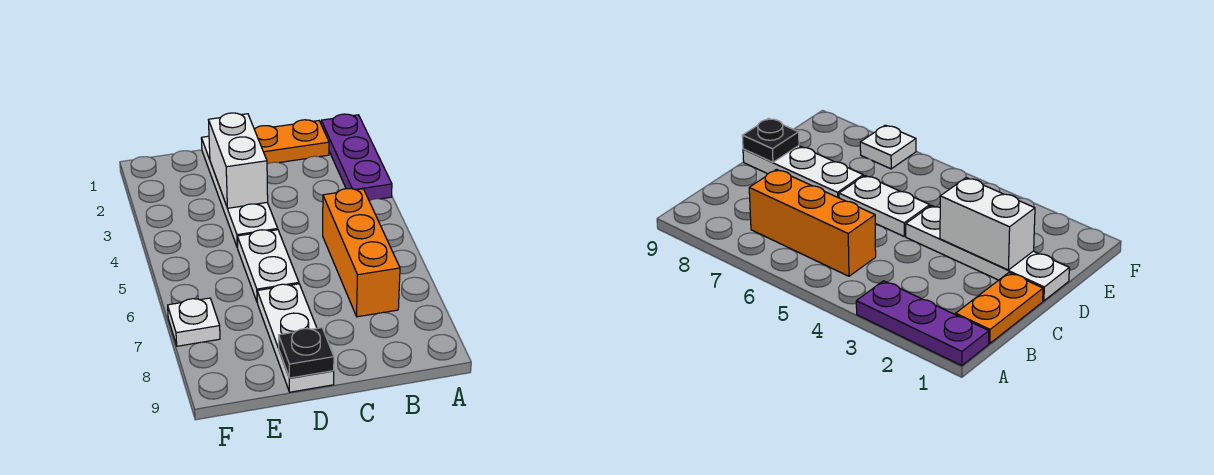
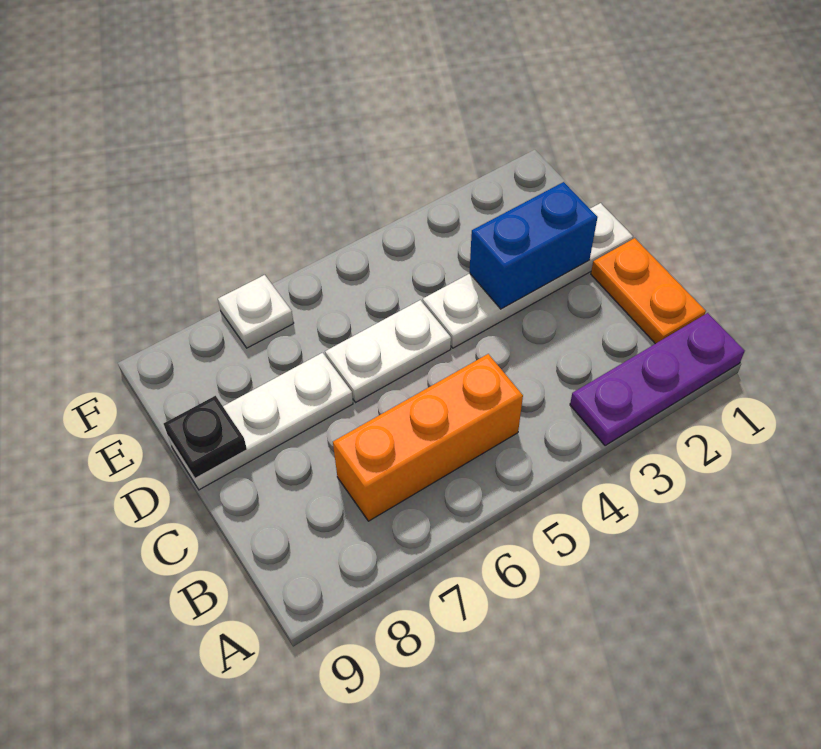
white brick D2:D3 level 2 -> blue brick D2:D3 level 2

